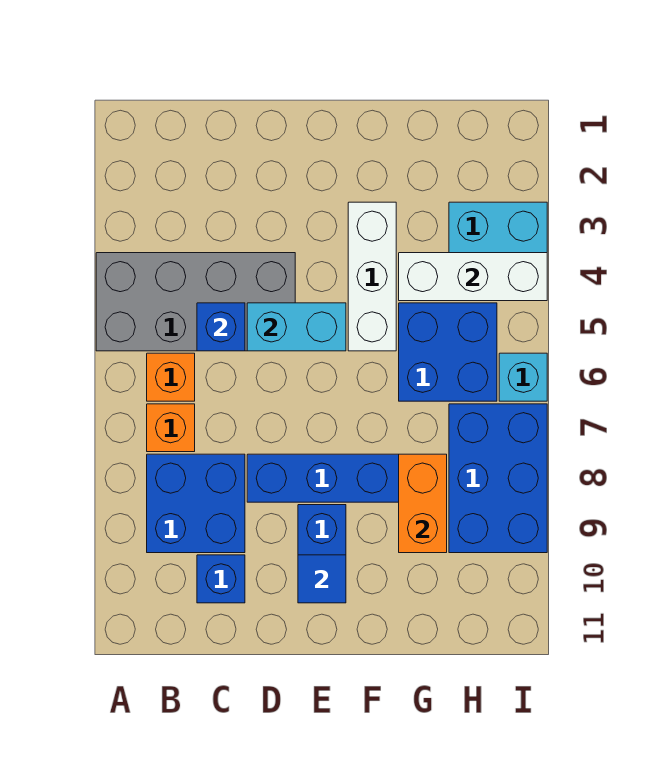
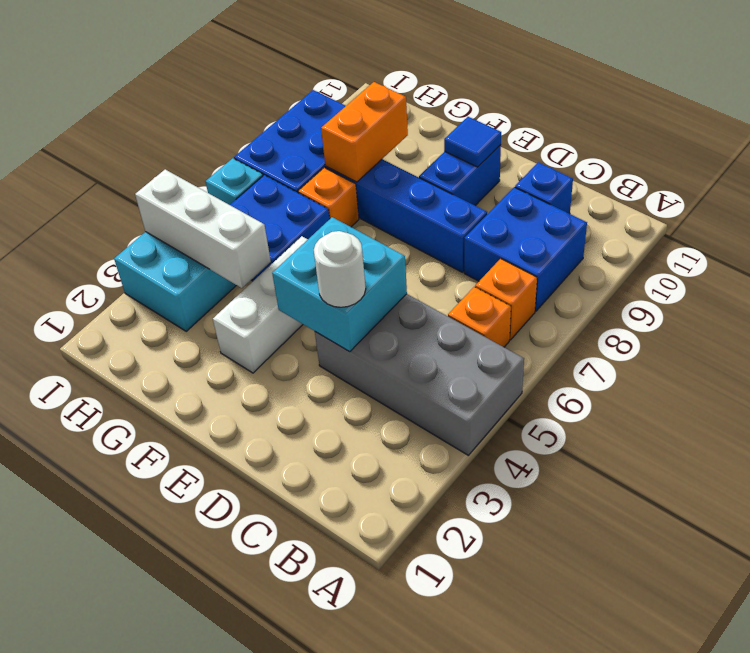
blue brick C5 level 2 -> none
none -> white round brick D4 level 3
cyan brick D5:E5 level 2 -> cyan brick D4:E5 level 2
none -> orange brick G7 level 1

